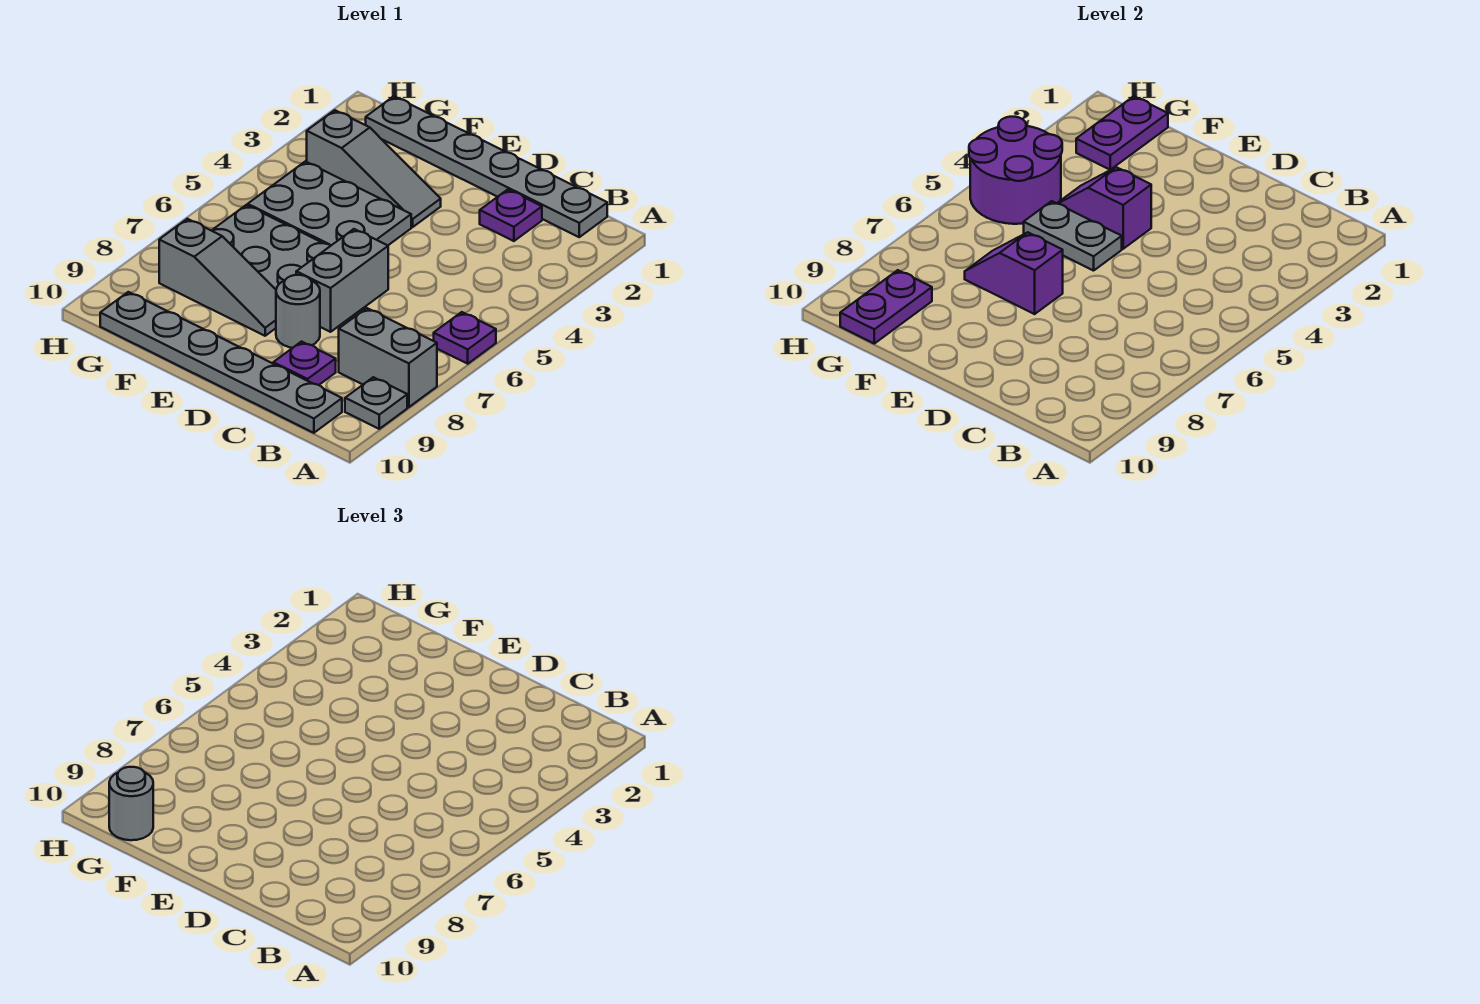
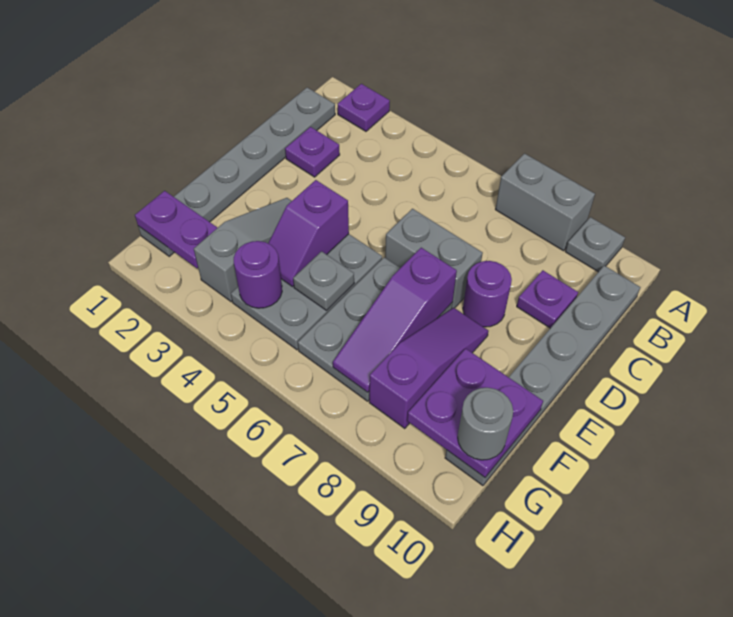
purple plate A6 level 1 -> purple plate A2 level 1
grey brick A8:B8 level 1 -> grey brick A7:A8 level 1
grey round brick D8 level 1 -> purple round brick D8 level 1
grey plate E5:F5 level 2 -> grey plate F5 level 2
purple slope E7:F7 level 2 top E -> purple slope E7:G7 level 2 top E
grey slope E8:G8 level 1 top G -> purple slope E8:G8 level 1 top G
purple round brick G4:H5 level 2 -> purple round brick G4 level 2
purple plate G9:G10 level 2 -> purple plate F9:G10 level 2

